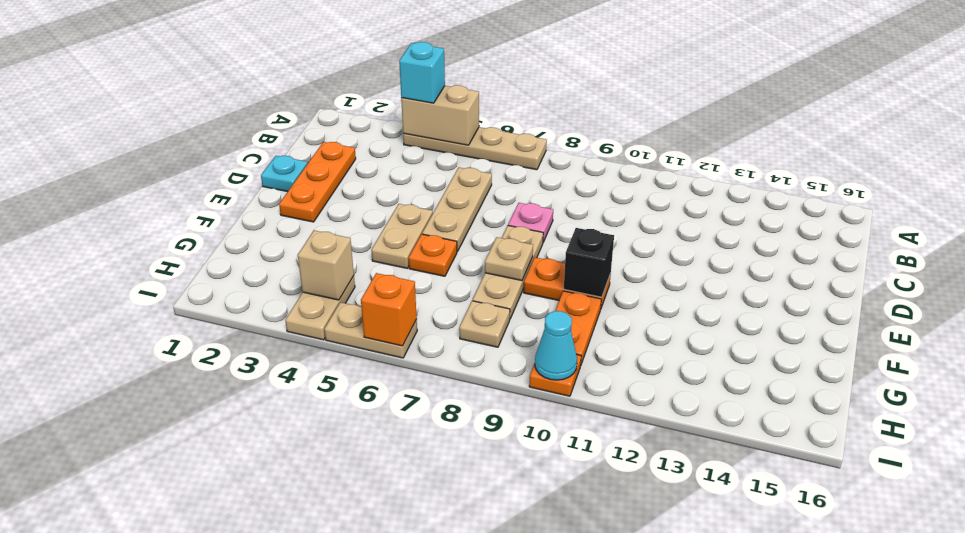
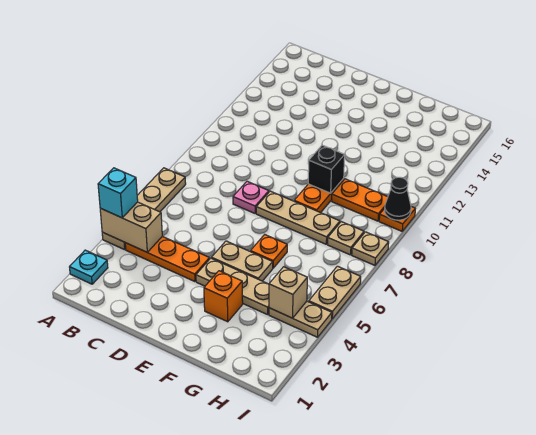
tan brick A4:A5 level 2 -> tan brick A4:B4 level 2
orange plate C2:E2 level 1 -> orange plate B4:D4 level 1
tan plate C6:E6 level 1 -> tan plate E4:G4 level 1
cyan plate D1 level 1 -> cyan plate A2 level 1
tan plate F8 level 2 -> tan plate I8 level 1
orange brick I6 level 2 -> orange brick F3 level 1
cyan cone I10 level 2 -> black cone I10 level 2

